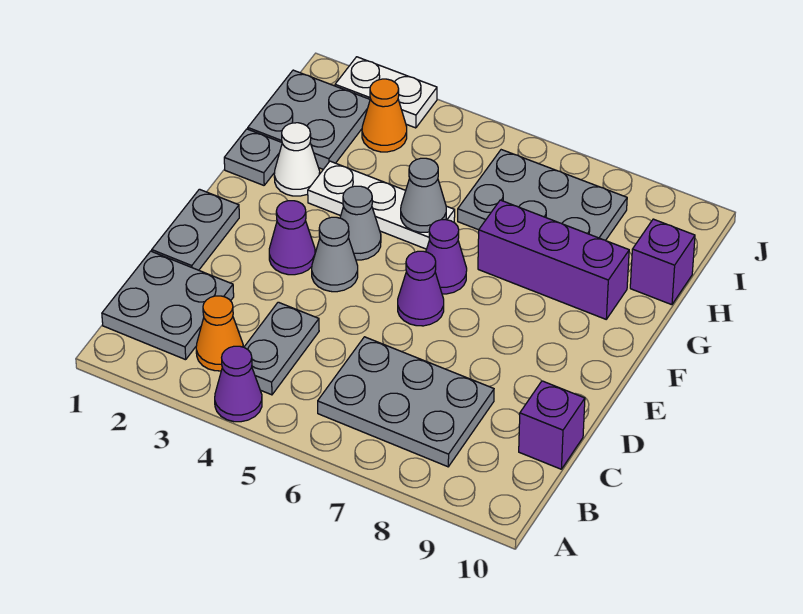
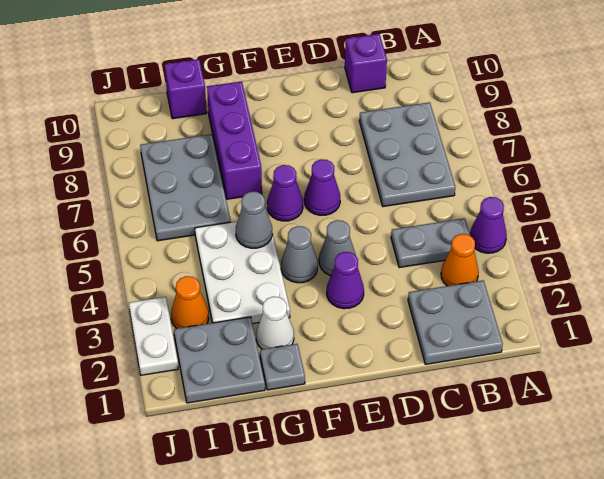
grey plate D1:E1 level 1 -> none
white plate G3:G5 level 1 -> white plate G3:H5 level 1

